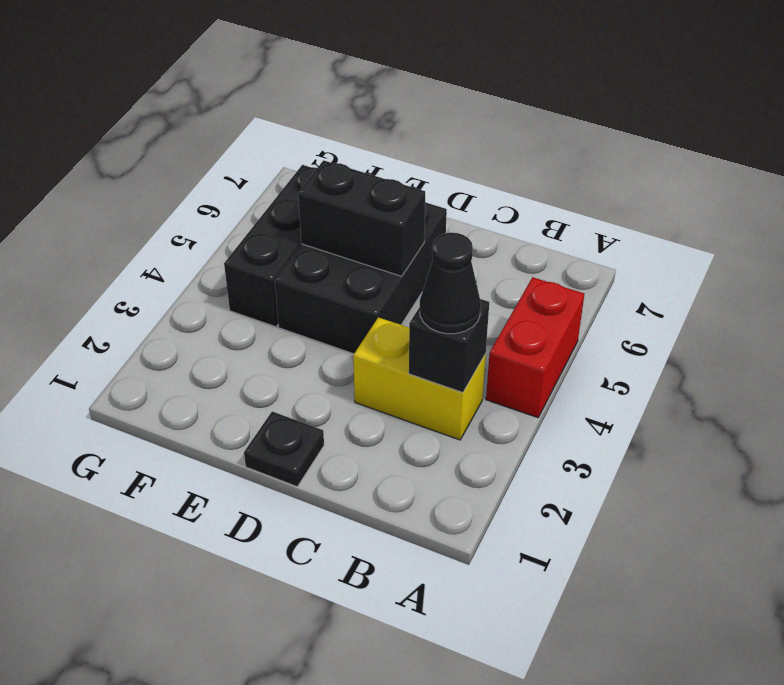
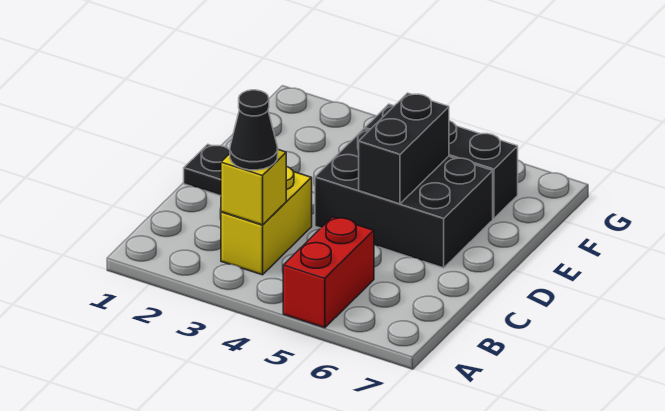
red brick A4:A5 level 1 -> red brick A5:B5 level 1
black brick B3 level 2 -> yellow brick B3 level 2

